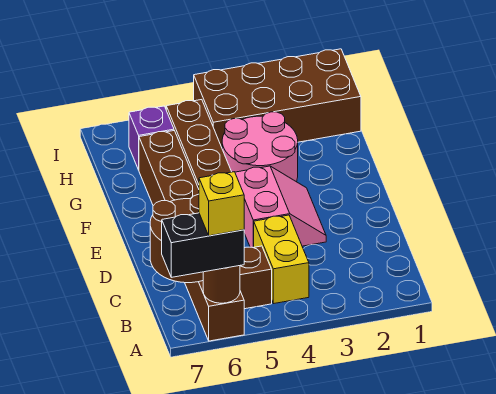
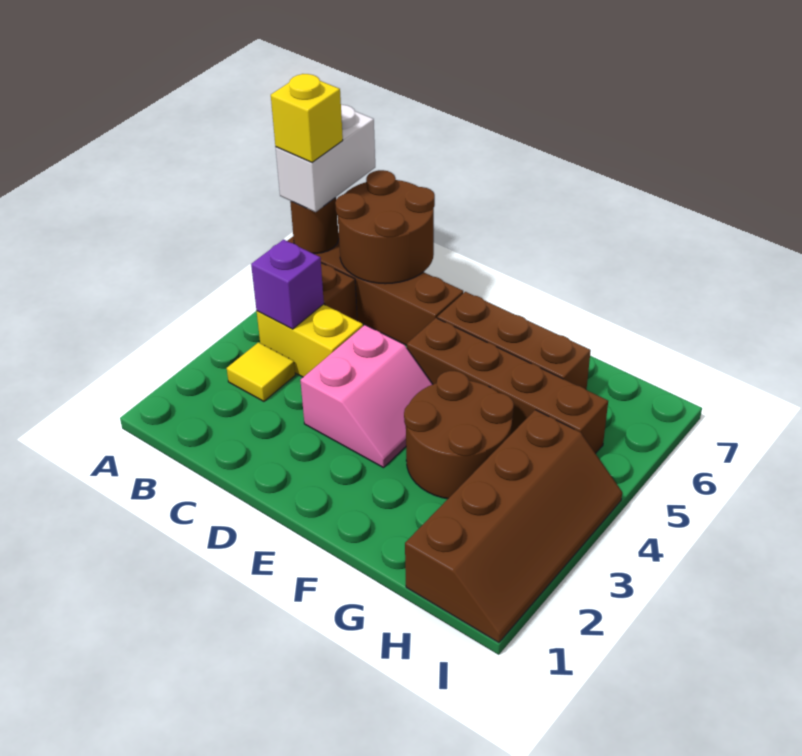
black brick A6:A7 level 3 -> white brick A6:A7 level 3
none -> yellow tile B3 level 1
pink slope D3:E4 level 1 top 4 -> pink slope D3:E4 level 1 top D
pink round brick F3:G4 level 1 -> brown round brick F3:G4 level 1
brown brick H1:I4 level 1 -> brown slope H1:I4 level 1 top H
purple brick H6 level 1 -> purple brick B4 level 2

